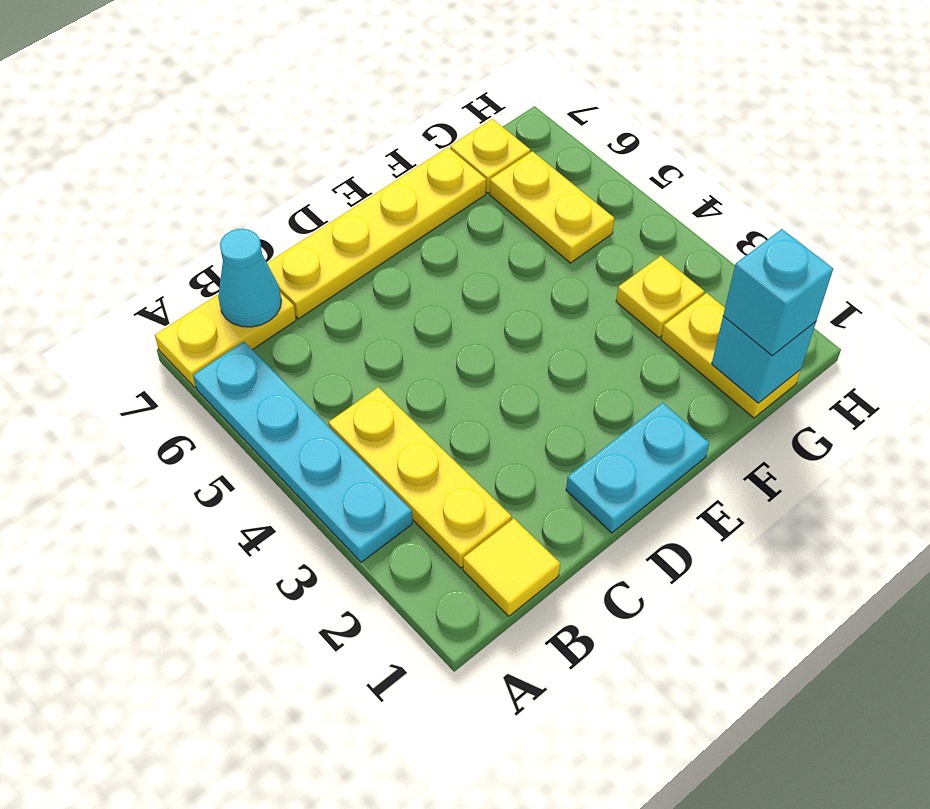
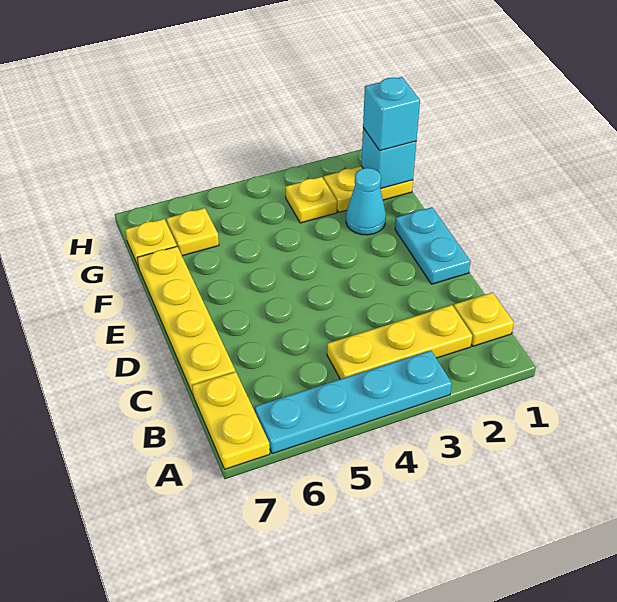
yellow tile B1 level 1 -> yellow plate B1 level 1
cyan cone B7 level 2 -> cyan cone F2 level 1
yellow plate G5:G6 level 1 -> yellow plate G6 level 1

